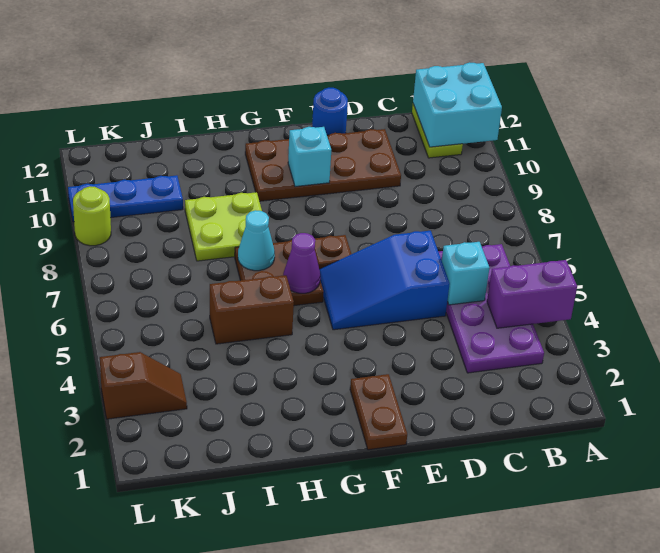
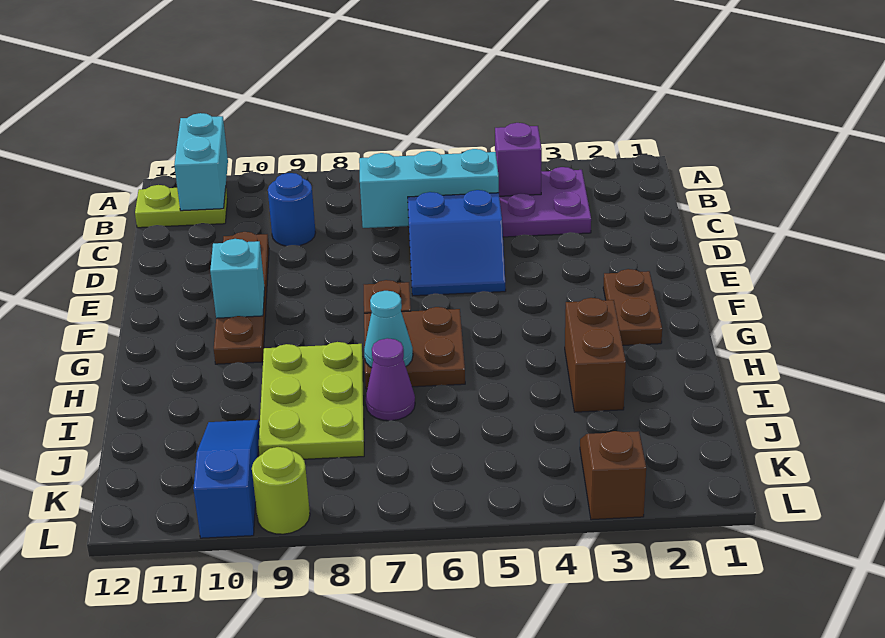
purple brick A4:B4 level 2 -> purple brick B4 level 2
cyan brick A11:B12 level 2 -> cyan brick A11:B11 level 2
cyan brick C5 level 2 -> cyan brick C5:C7 level 2
blue slope D5:F6 level 1 top D -> blue slope D5:E6 level 1 top D
brown plate D10:G11 level 1 -> brown plate D10:G10 level 1
blue round brick E12 level 1 -> blue round brick C9 level 1
brown plate F1:F2 level 1 -> brown plate F2:G2 level 1
purple cone G6 level 2 -> purple cone I7 level 1
brown brick H5:I5 level 1 -> brown brick H3:I3 level 1
lime plate H8:I9 level 1 -> lime plate H8:J9 level 1
blue plate J10:L10 level 1 -> blue slope J10:L10 level 1 top L

